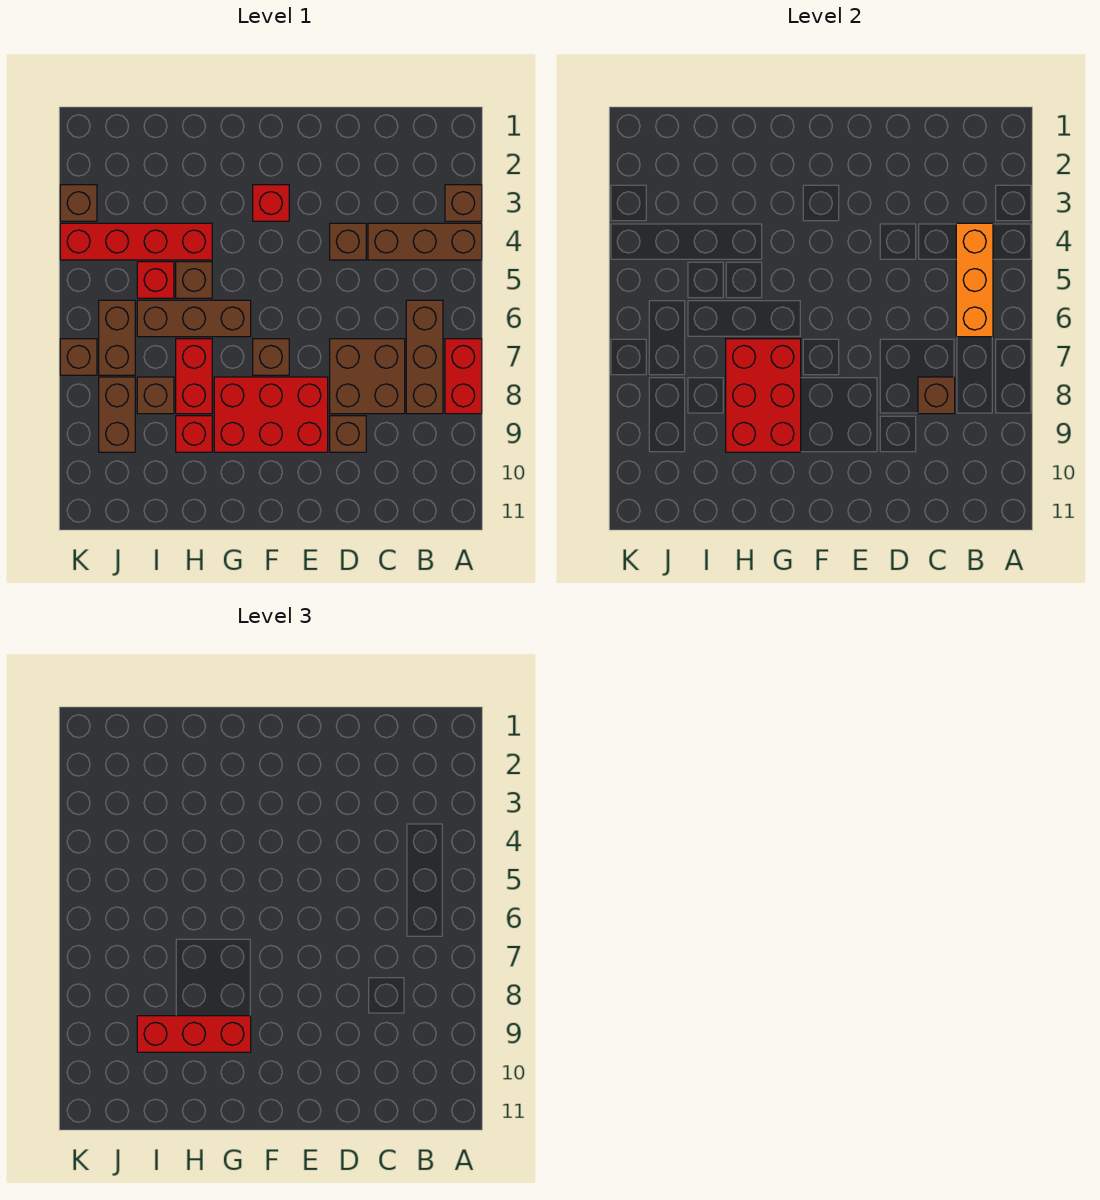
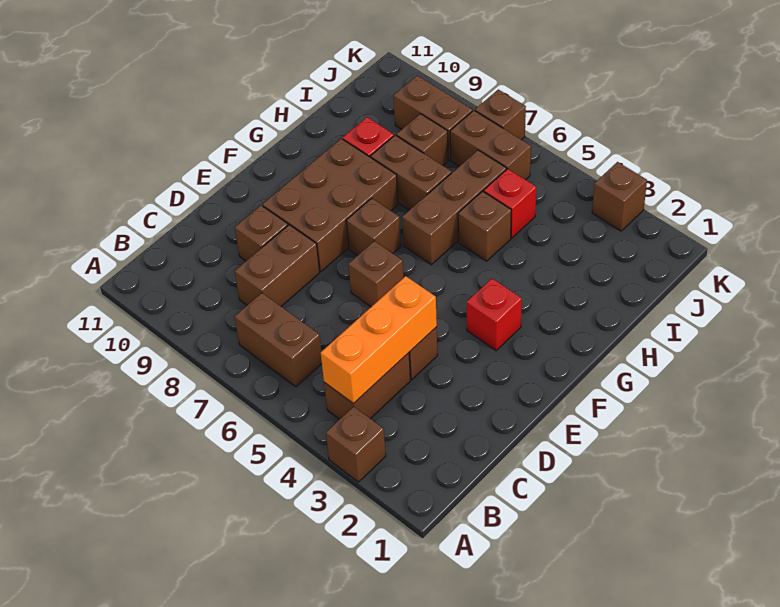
brown brick A4:C4 level 1 -> brown brick B4:C4 level 1
red brick A7:A8 level 1 -> none
orange brick B4:B6 level 2 -> orange brick B4:D4 level 2
brown brick B6:B8 level 1 -> brown brick B6:B7 level 1
brown brick C7:D8 level 1 -> brown brick C8:D8 level 1
brown brick C8 level 2 -> brown brick E6 level 1
red brick E8:G9 level 1 -> brown brick E8:G9 level 1
red brick G7:H9 level 2 -> none
red brick G9:I9 level 3 -> none
red brick H4:K4 level 1 -> none
red brick H7:H8 level 1 -> brown brick H7:H8 level 1

